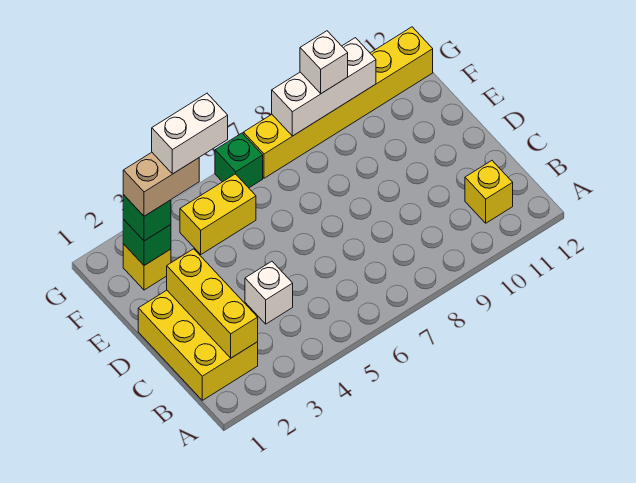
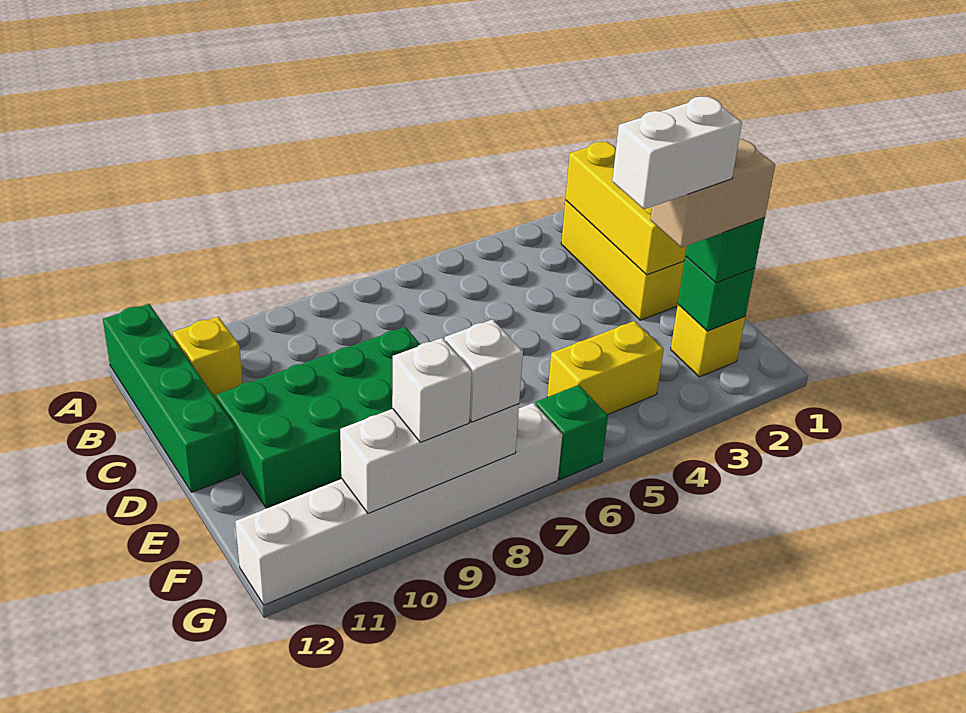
none -> green brick A12:D12 level 1
white brick C4 level 1 -> white brick G8 level 3
none -> green brick D8:E11 level 1
yellow brick G7:G12 level 1 -> white brick G7:G12 level 1

